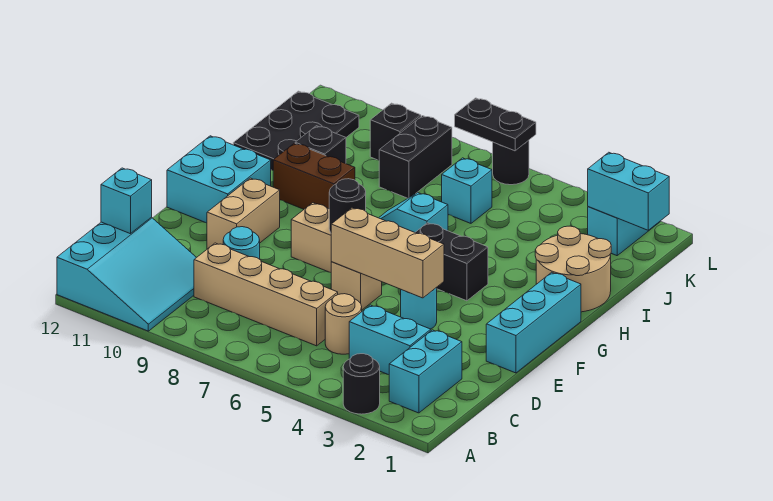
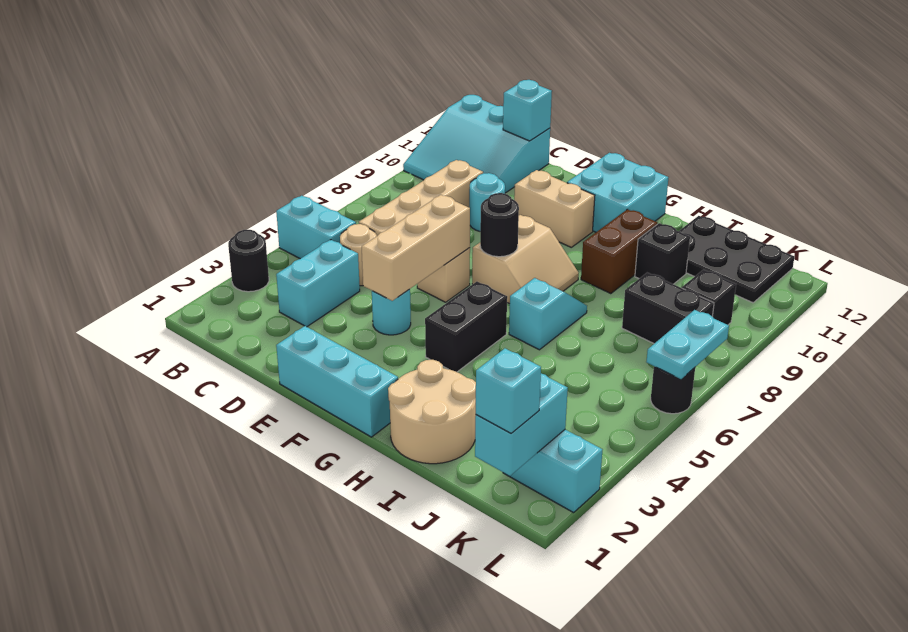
cyan brick B2:C2 level 1 -> cyan brick A5:B5 level 1
cyan brick J6 level 1 -> cyan brick K1 level 3
black plate L6:L7 level 2 -> cyan plate L6:L7 level 2

